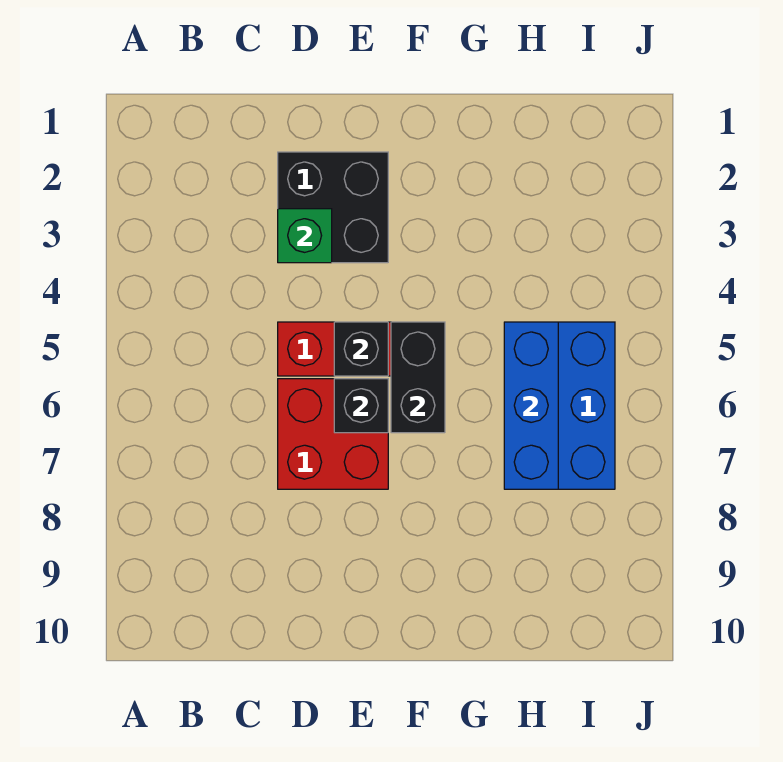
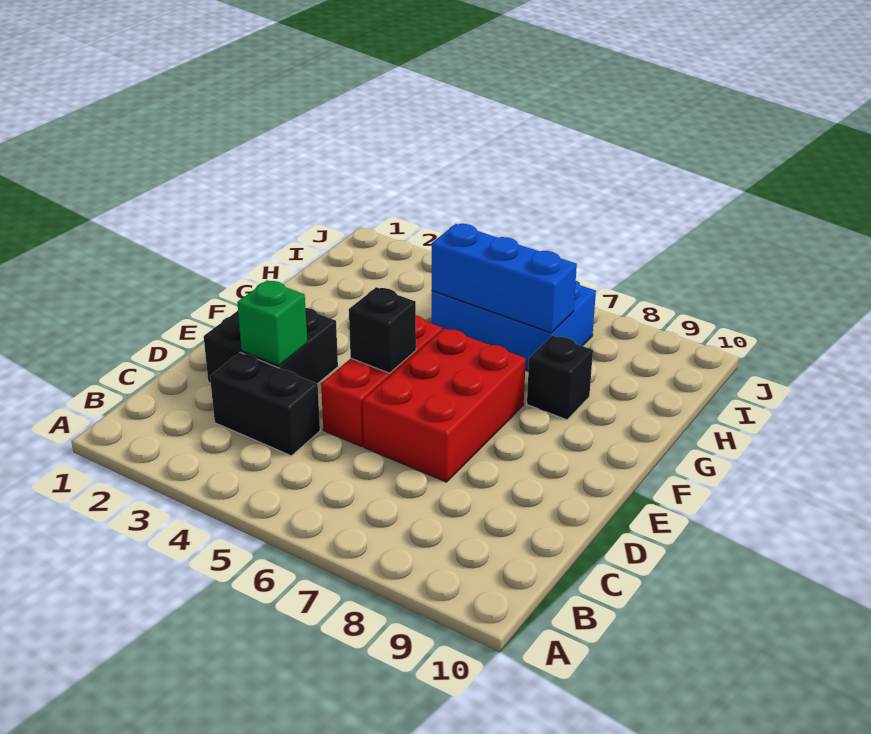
red brick D6:E7 level 1 -> red brick D6:F7 level 1
black brick E6 level 2 -> black brick G8 level 1
black brick F5:F6 level 2 -> black brick C3:C4 level 1

